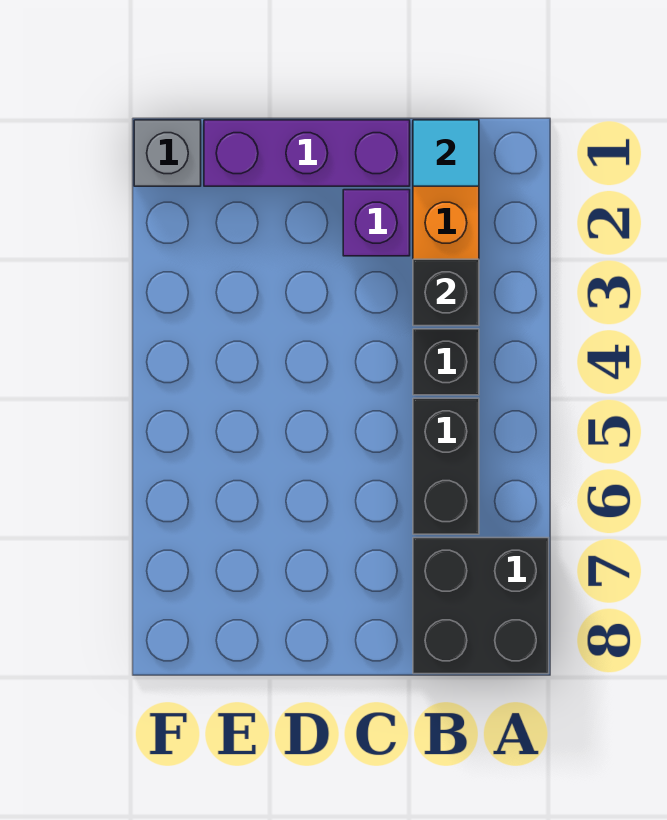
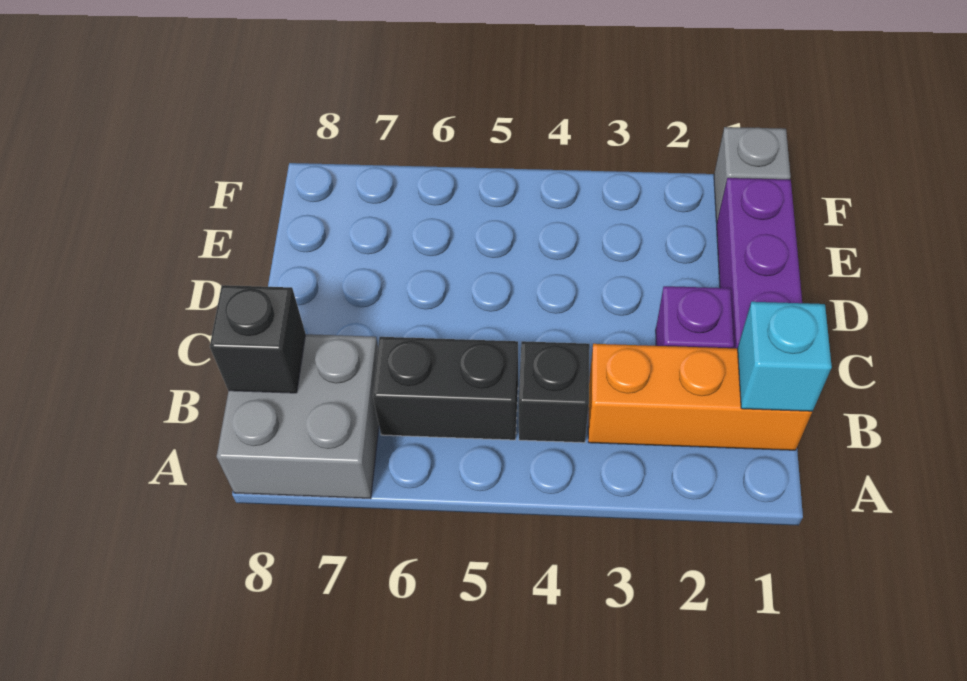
black brick A7:B8 level 1 -> grey brick A7:B8 level 1
cyan tile B1 level 2 -> cyan brick B1 level 2
black brick B3 level 2 -> black brick B8 level 2

